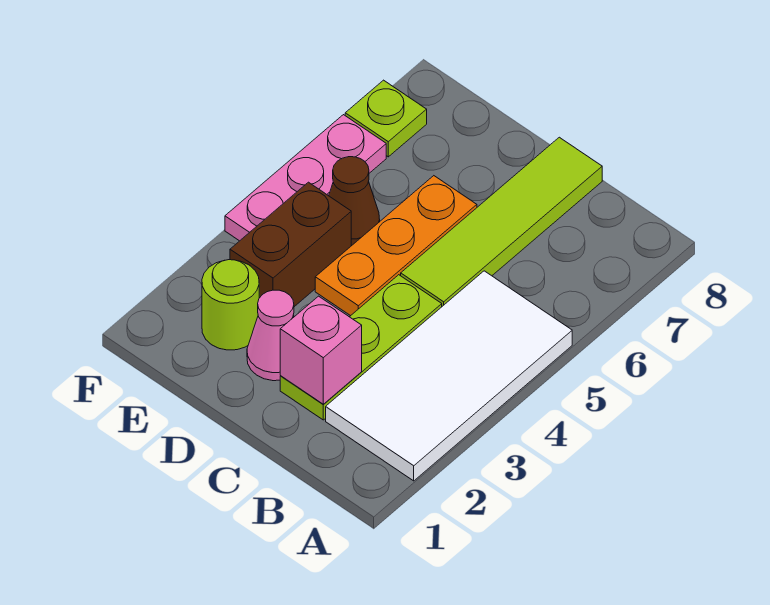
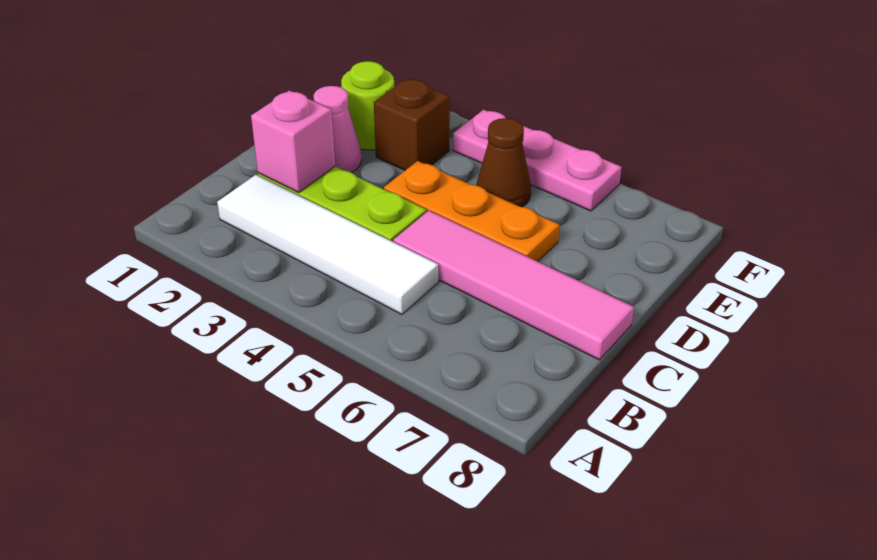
white tile A2:B5 level 1 -> white tile B2:B5 level 1
lime tile C5:C8 level 1 -> pink tile C5:C8 level 1
brown brick E3:E4 level 1 -> brown brick E3 level 1
lime plate F7 level 1 -> none

